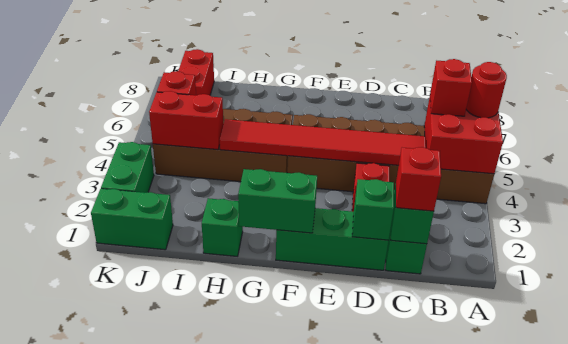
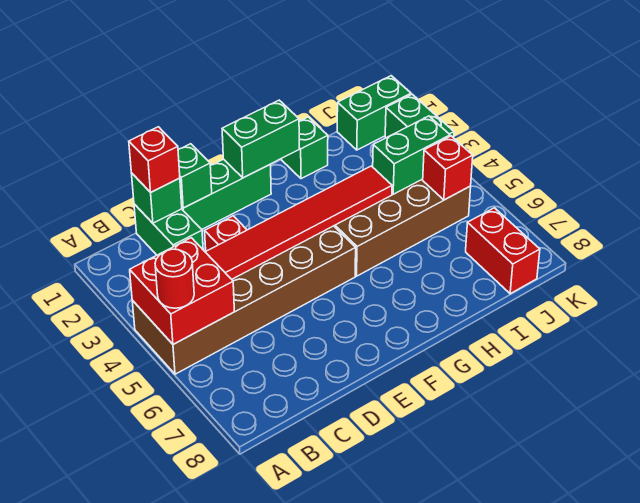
red brick B5 level 3 -> none
red brick I4:J4 level 2 -> green brick I4:J4 level 2

